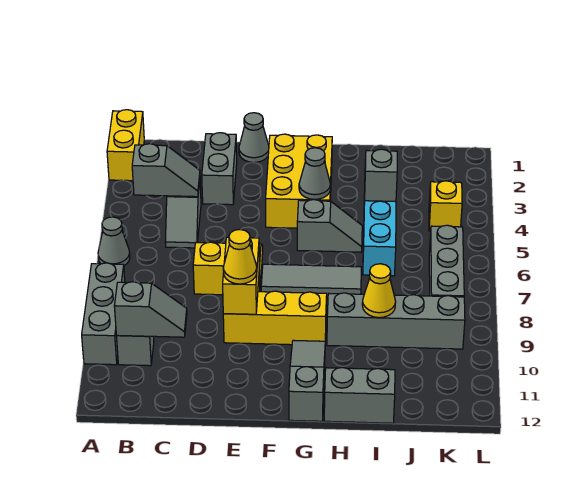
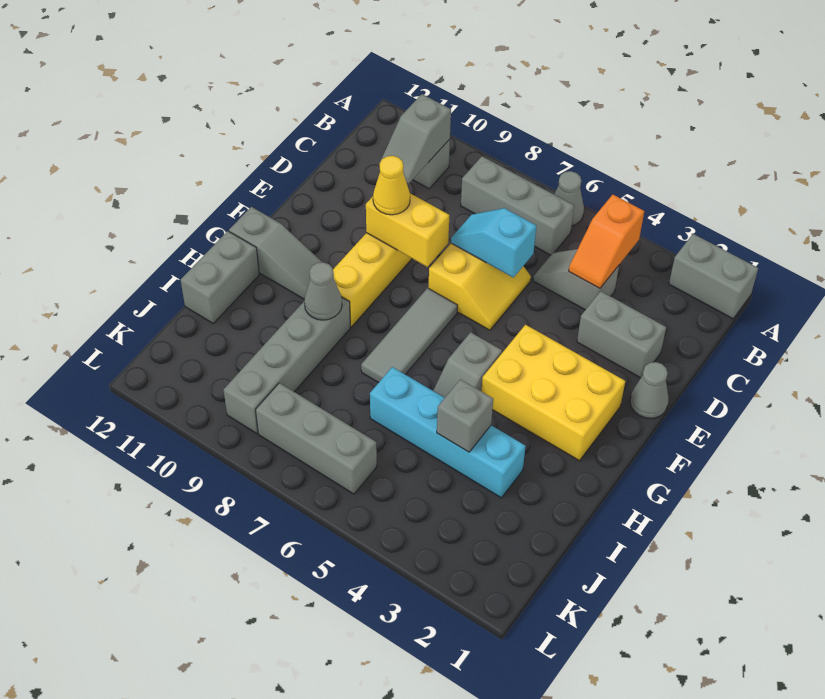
yellow brick A1:A2 level 1 -> grey brick A1:A2 level 1
grey brick A8:A10 level 1 -> grey brick B6:B8 level 1
grey slope B4:C4 level 2 top B -> orange slope B4:C4 level 2 top B
none -> cyan slope D6:D7 level 2 top 6
grey cone G4 level 2 -> grey cone H9 level 2
yellow cone I9 level 2 -> none
yellow brick K4 level 1 -> none

